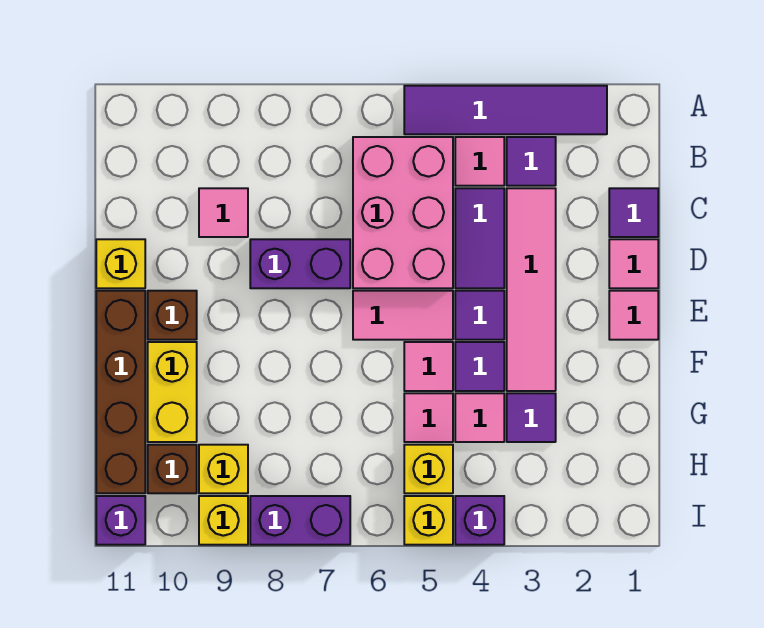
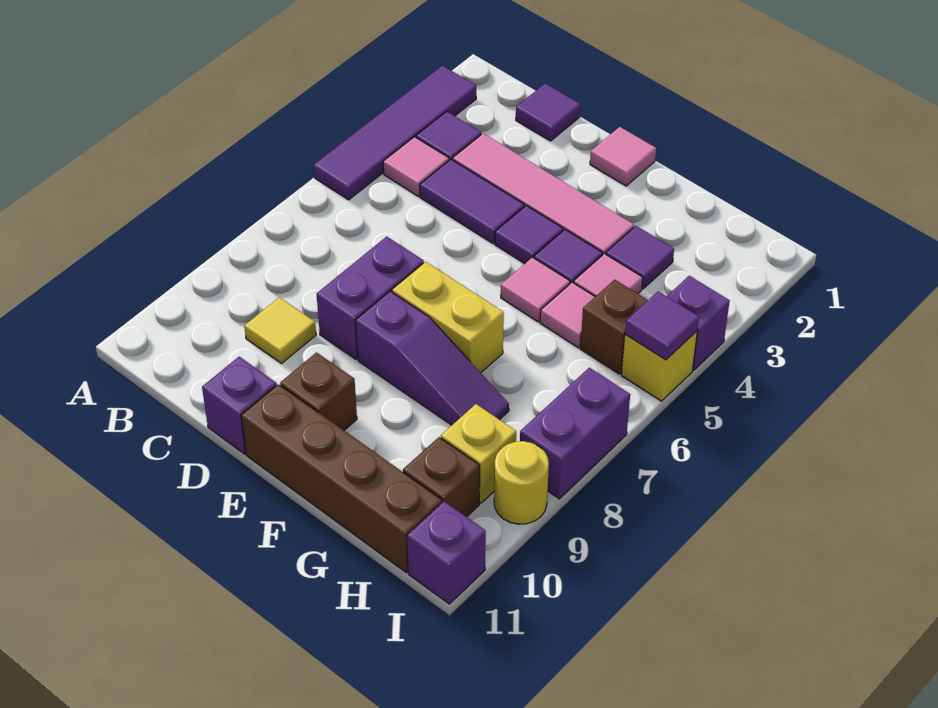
pink brick B5:D6 level 1 -> none
pink tile C9 level 1 -> yellow tile C9 level 1
pink tile D1 level 1 -> none
yellow brick D11 level 1 -> purple brick D11 level 1
pink tile E5:E6 level 1 -> none
none -> purple slope E8:G8 level 1 top E
yellow brick F10:G10 level 1 -> yellow brick E7:F7 level 1
yellow brick H5 level 1 -> brown brick H5 level 1
none -> purple tile I5 level 2
yellow brick I9 level 1 -> yellow round brick I9 level 1

